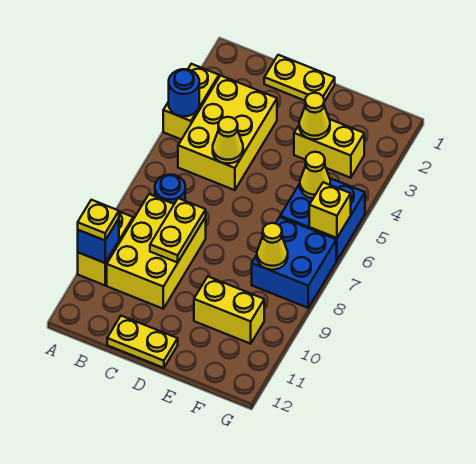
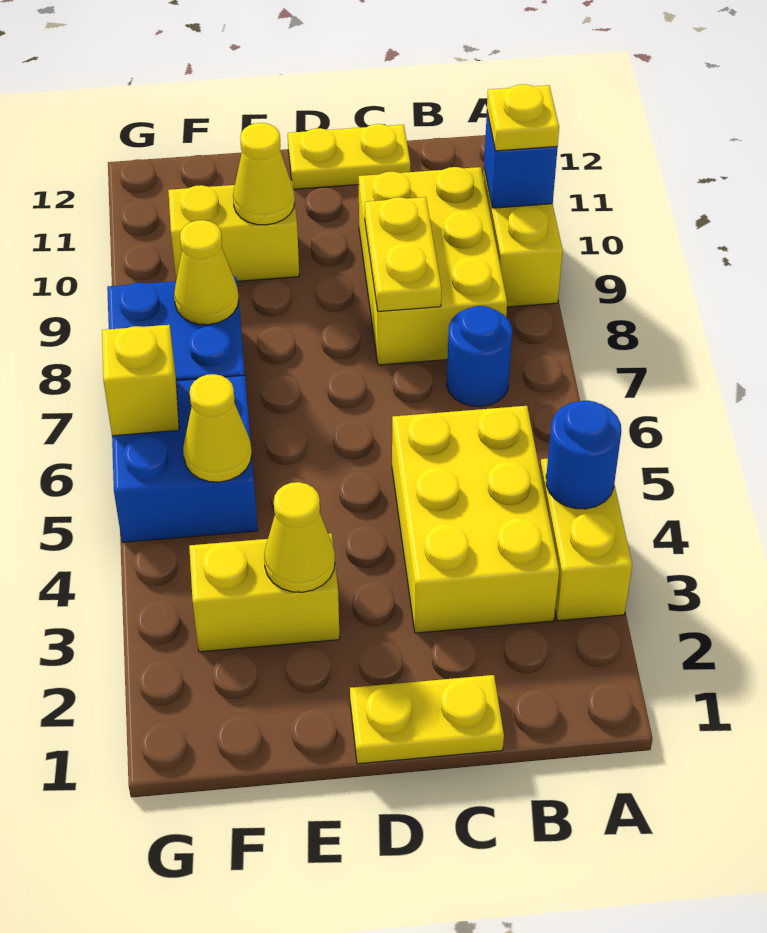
yellow cone C5 level 2 -> yellow cone E10 level 2

